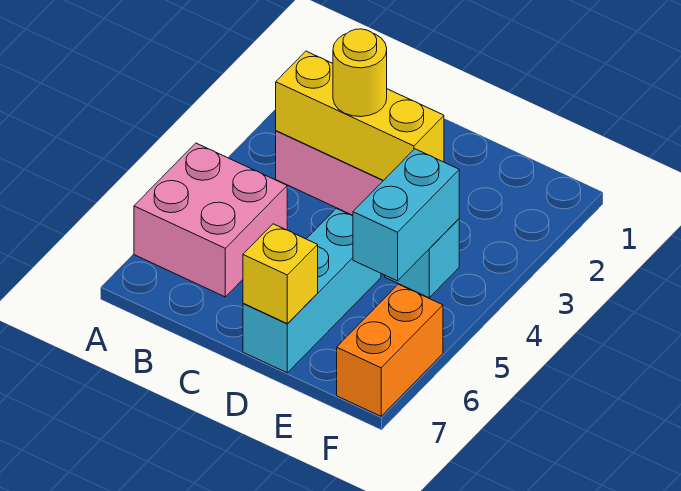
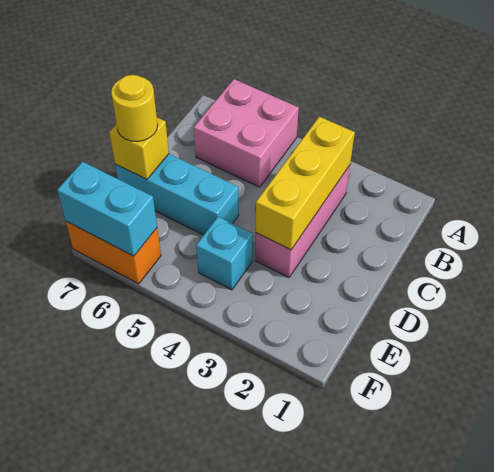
yellow round brick C3 level 3 -> yellow round brick D7 level 3
cyan brick E4:E5 level 2 -> cyan brick F6:F7 level 2

